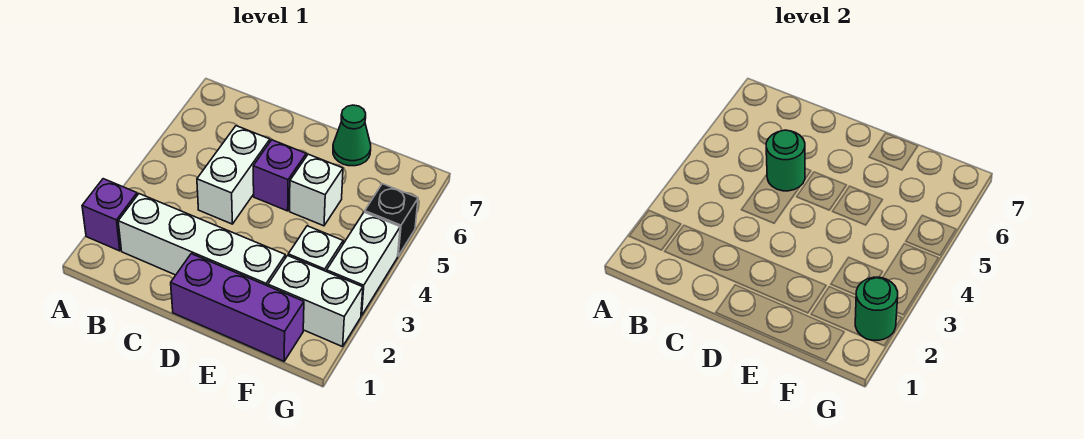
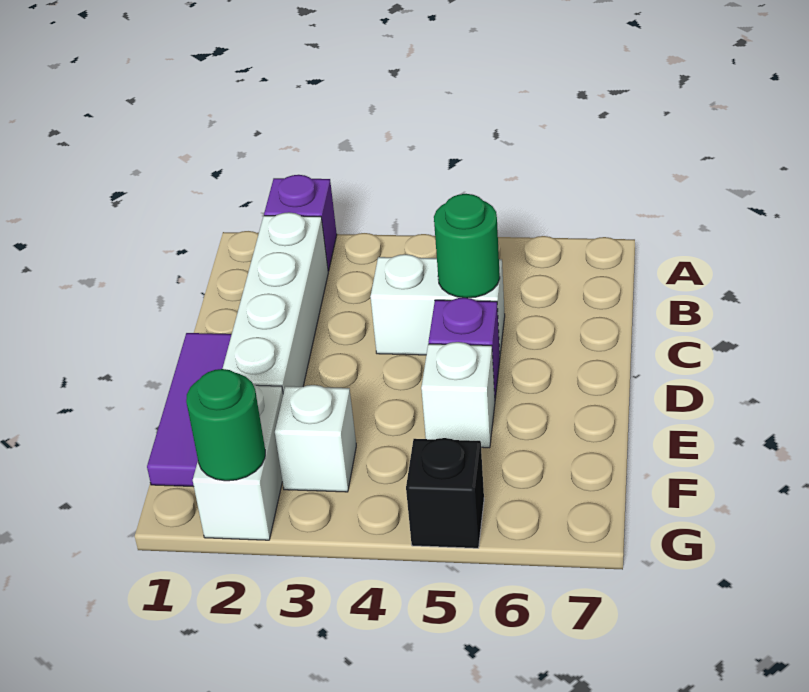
purple brick D1:F1 level 1 -> purple tile D1:F1 level 1
green cone E7 level 1 -> none
white brick G3:G4 level 1 -> none

